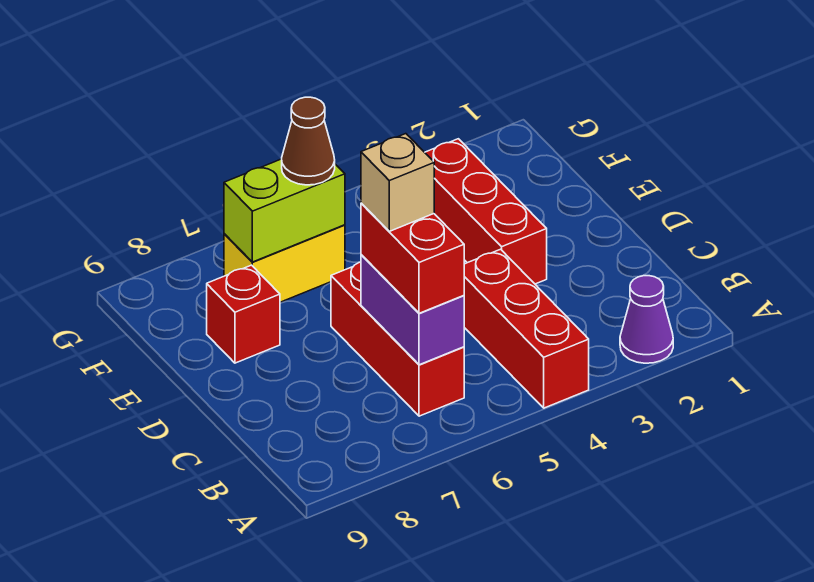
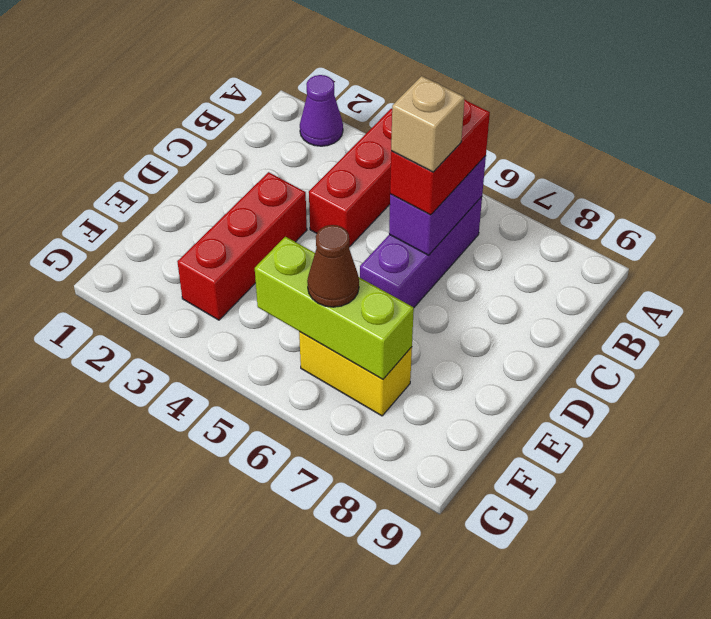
red brick B6:D6 level 1 -> purple brick B6:D6 level 1
red brick E8 level 1 -> none
lime brick F6:F7 level 2 -> lime brick F5:F7 level 2

